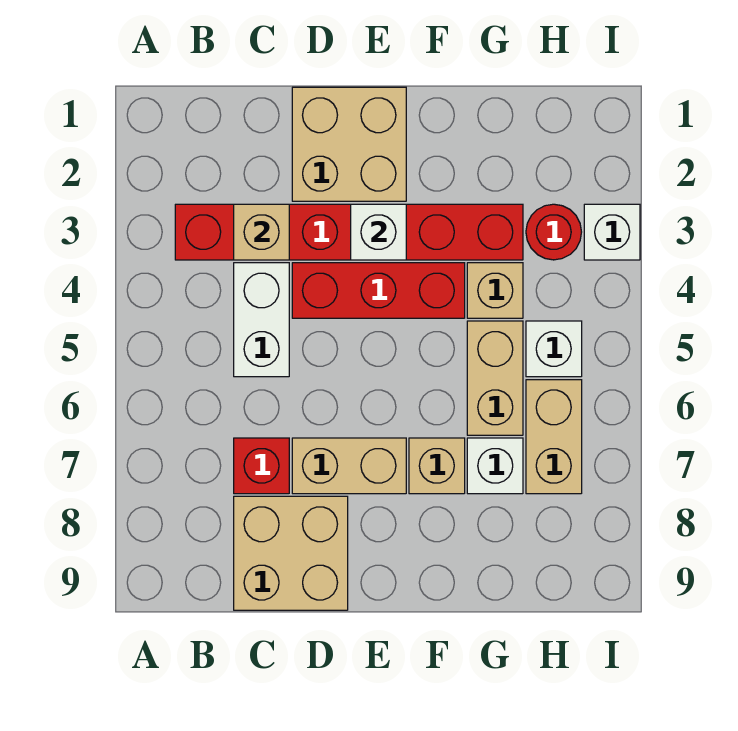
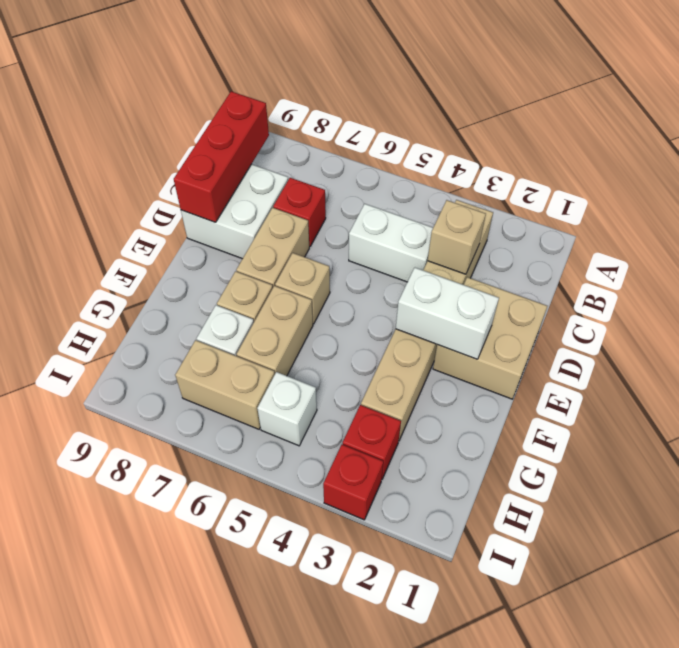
red brick B3:G3 level 1 -> tan brick B3:G3 level 1
tan brick C8:D9 level 1 -> white brick C8:D9 level 1
red brick D4:F4 level 1 -> red brick B9:D9 level 2
white brick E3 level 2 -> white brick E2:E3 level 2
tan brick G4 level 1 -> tan brick E6 level 1
tan brick G5:G6 level 1 -> tan brick F6:G6 level 1
red round brick H3 level 1 -> red brick H3 level 1
white brick I3 level 1 -> red brick I3 level 1

